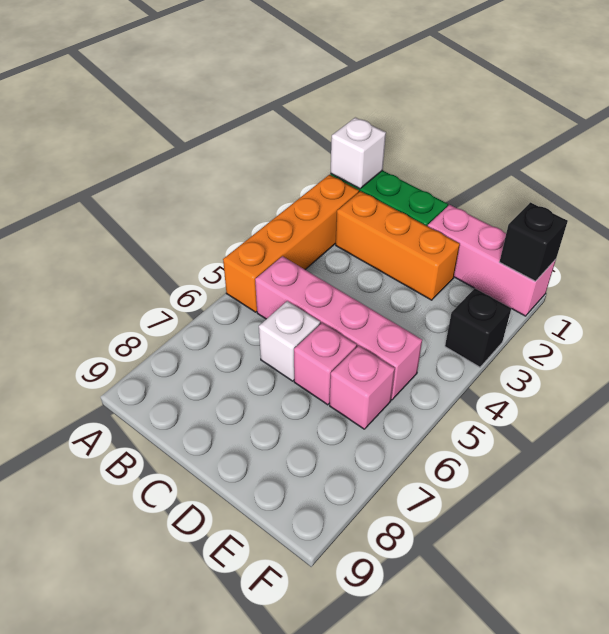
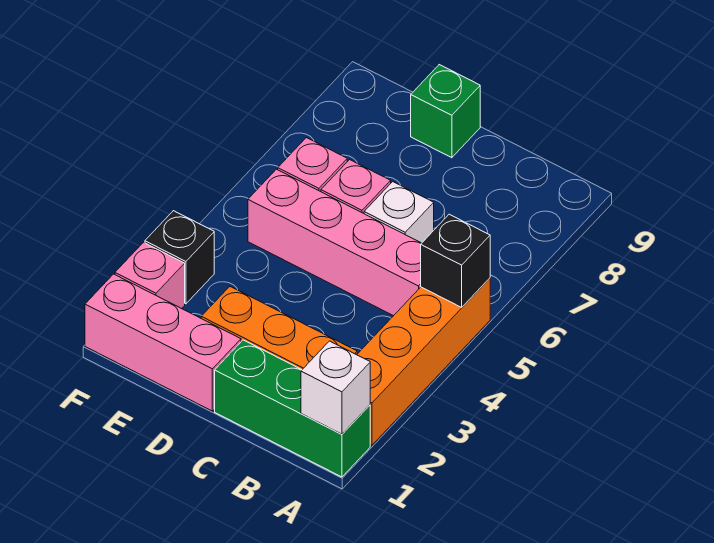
none -> green brick D9 level 1
black brick F1 level 2 -> black brick A5 level 2
none -> pink brick F2 level 1

